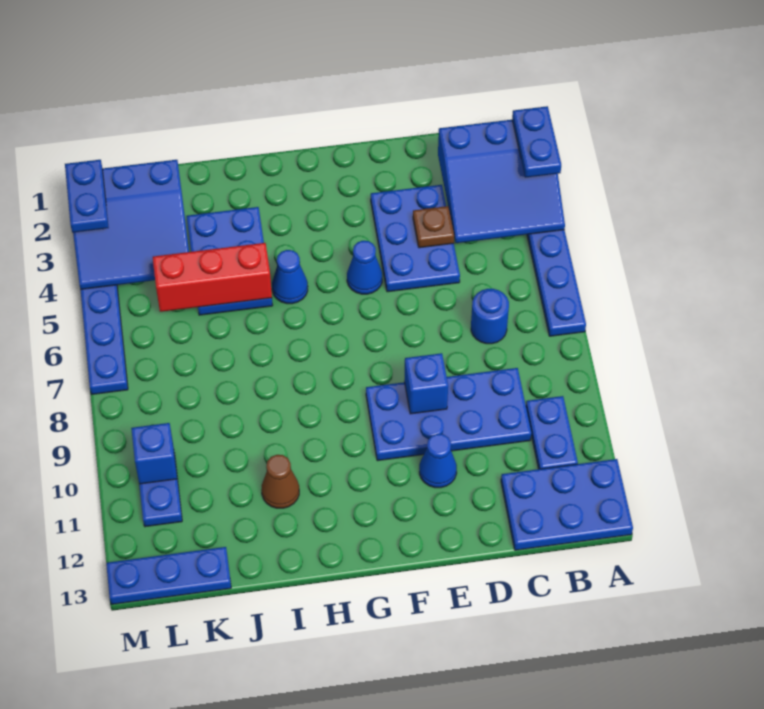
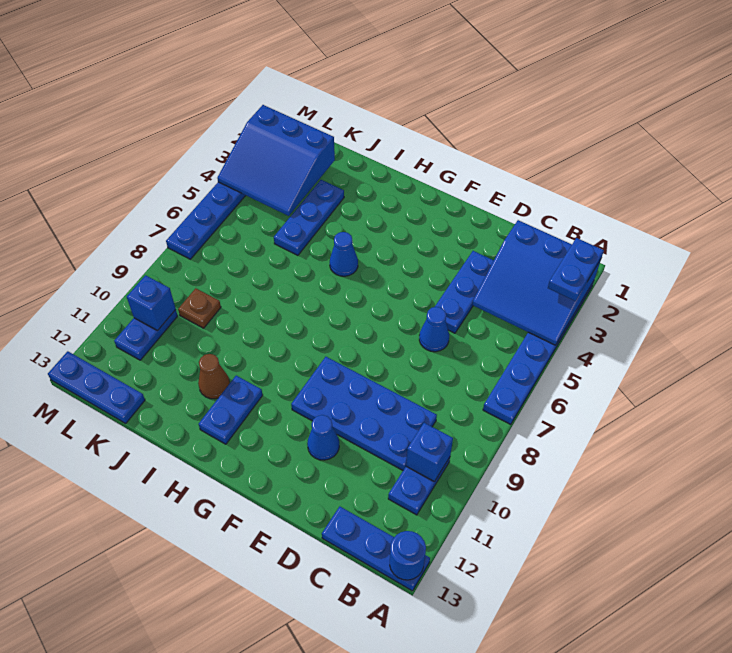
blue plate A12:C13 level 1 -> blue plate A13:C13 level 1
blue round brick C7 level 1 -> blue round brick A13 level 2
blue plate D3:E5 level 1 -> blue plate D3:D5 level 1
brown plate D4 level 2 -> brown plate K9 level 1
blue brick E9 level 2 -> blue brick B10 level 2
blue cone F5 level 1 -> blue cone D6 level 1
blue plate I3:J5 level 1 -> blue plate J3:J5 level 1
red brick I5:K5 level 2 -> none
blue plate M2:M3 level 3 -> blue plate H11:H12 level 1

